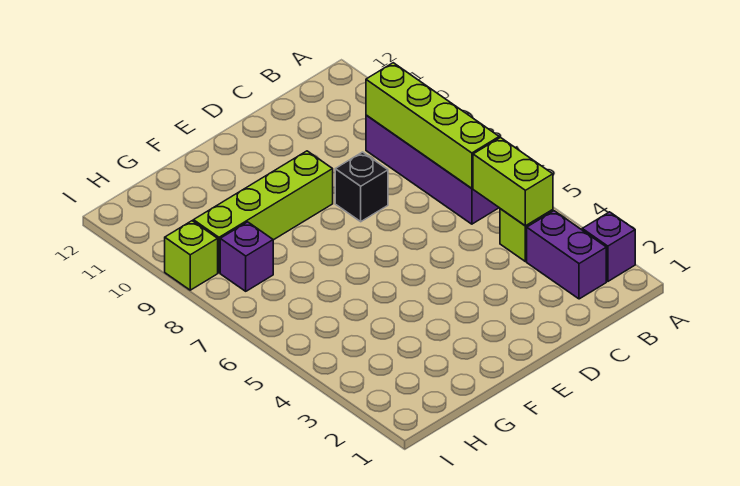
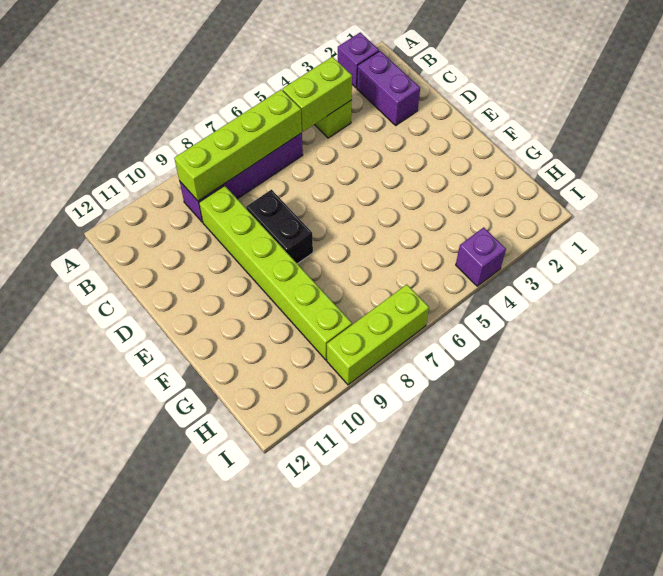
purple brick B2:B3 level 1 -> purple brick B2:C2 level 1
black brick D8 level 1 -> black brick D8:E8 level 1
lime brick E9:H9 level 1 -> lime brick C9:H9 level 1
purple brick H8 level 1 -> purple brick I4 level 1
lime brick I9 level 1 -> lime brick I7:I9 level 1

